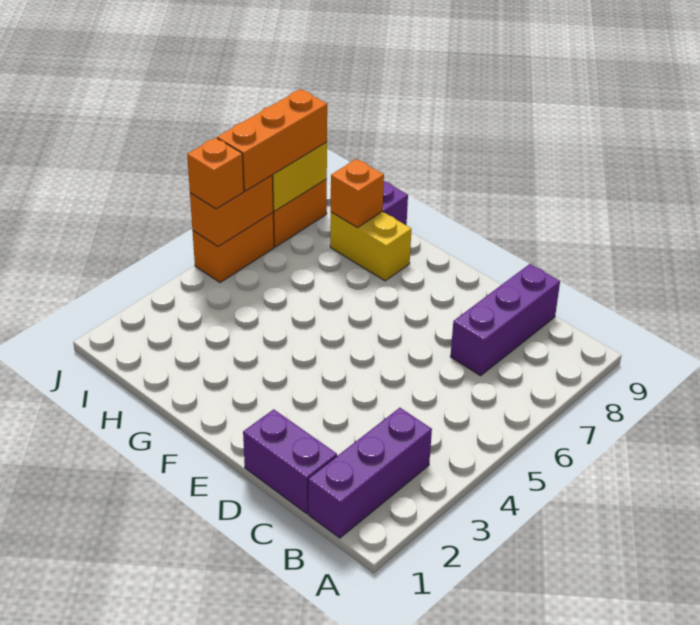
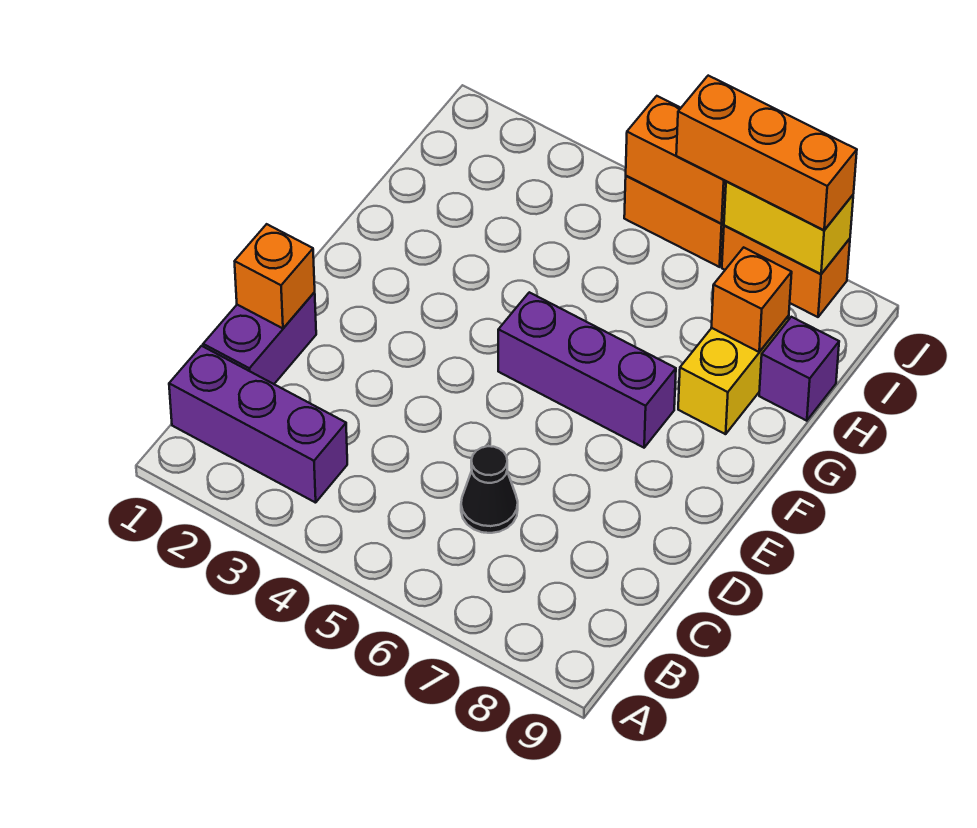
none -> black cone C6 level 1
purple brick C7:C9 level 1 -> purple brick F5:F7 level 1
orange brick J5 level 3 -> orange brick D1 level 2

